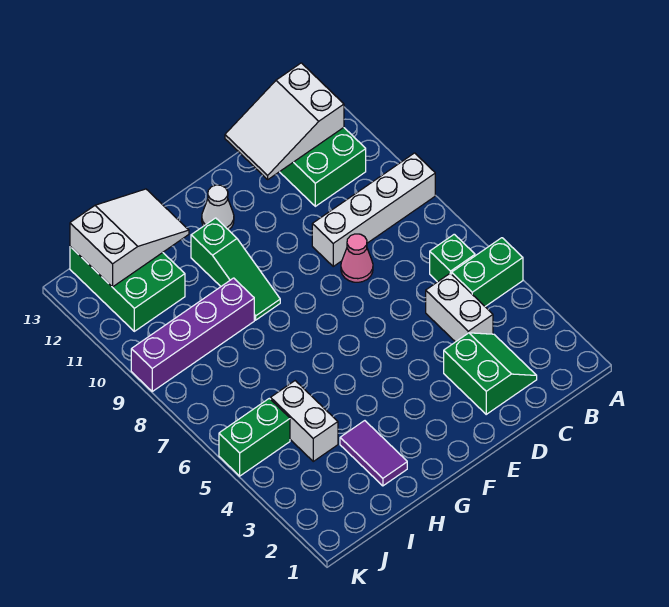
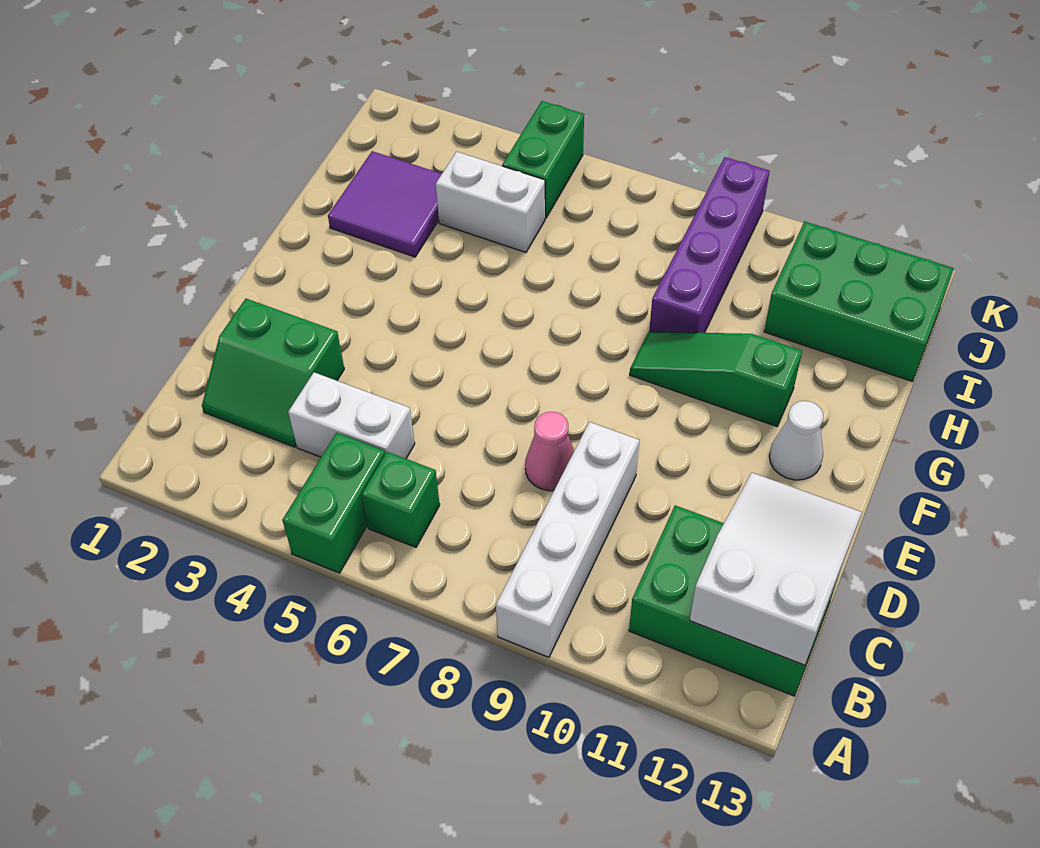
purple tile H2:H3 level 1 -> purple tile H2:I3 level 1
white slope H12:J13 level 2 top J -> none

